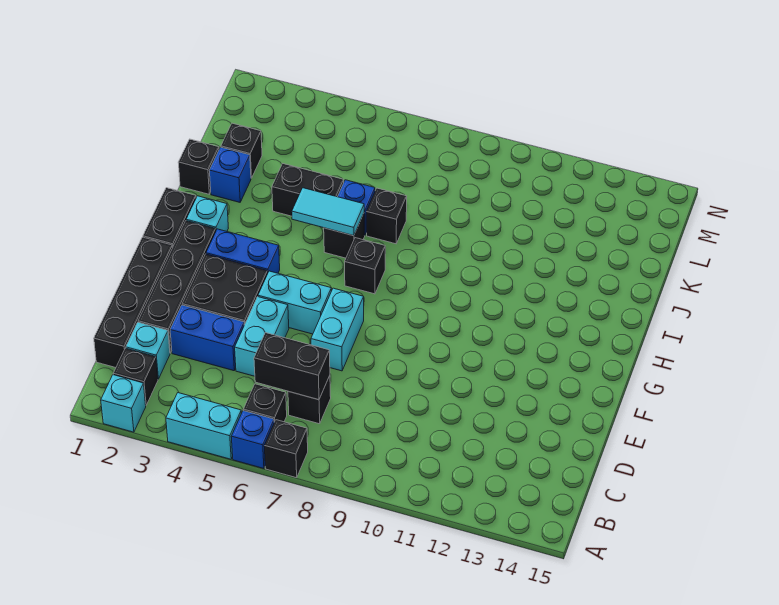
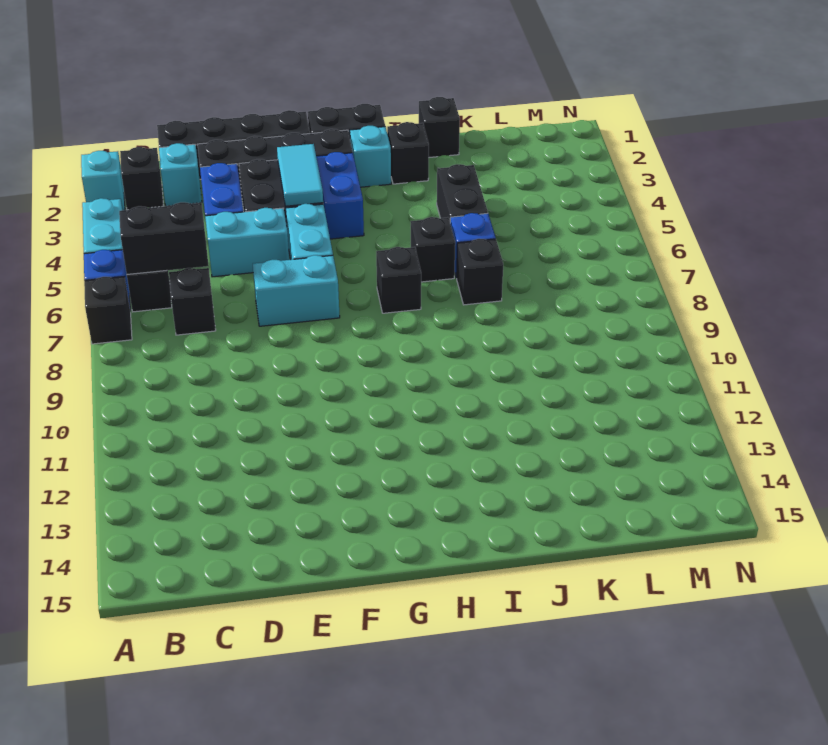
black brick C6:C7 level 2 -> black brick B6:C6 level 2
cyan tile I5:I6 level 2 -> cyan tile F3:F4 level 2
blue brick J2 level 1 -> none
black brick K2 level 1 -> black brick I2 level 1

